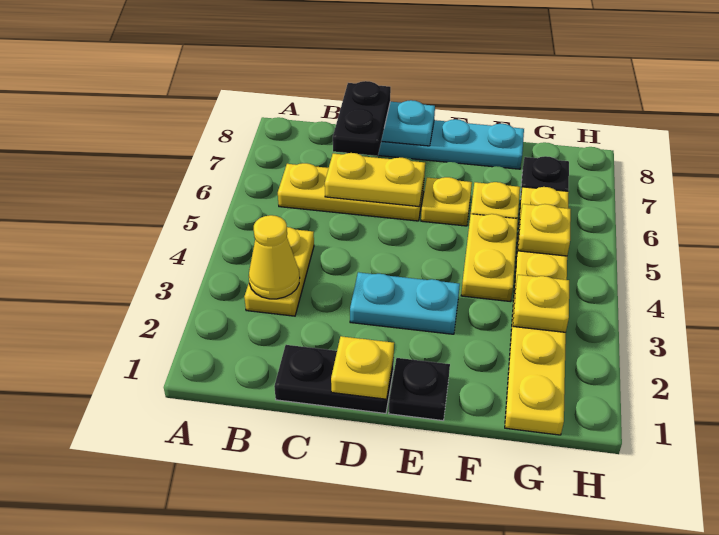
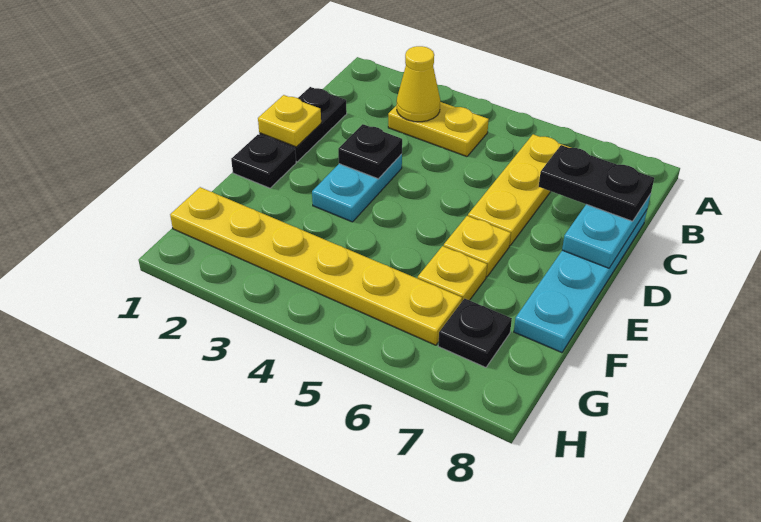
yellow plate C6:D6 level 2 -> none
none -> black plate D3 level 2
yellow plate F4:F5 level 1 -> none
yellow plate G3 level 2 -> none
yellow plate G5 level 2 -> none

